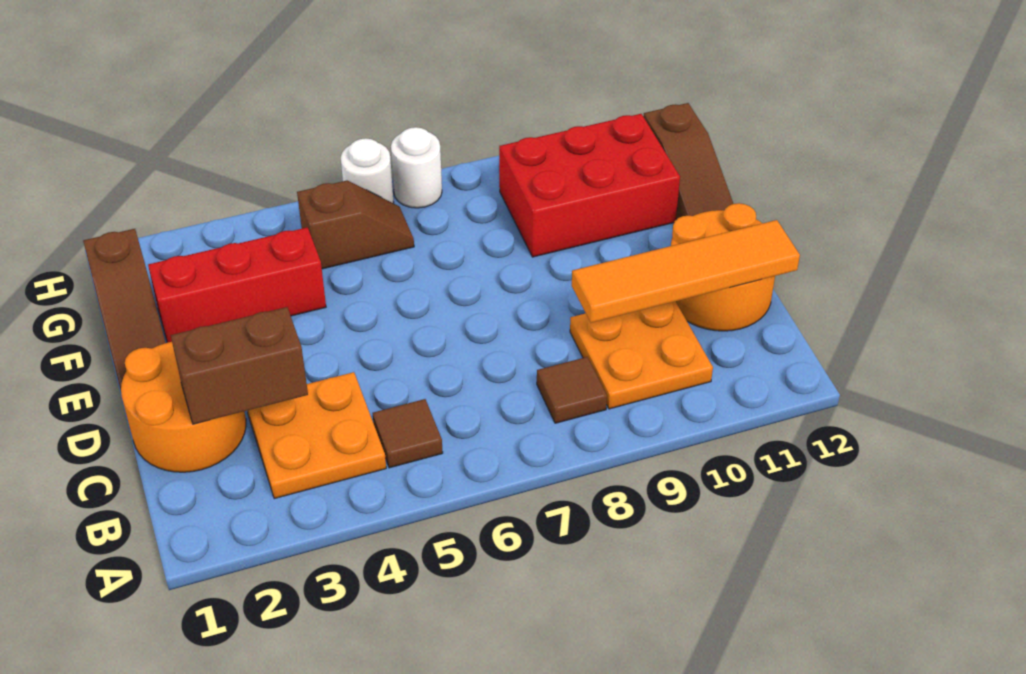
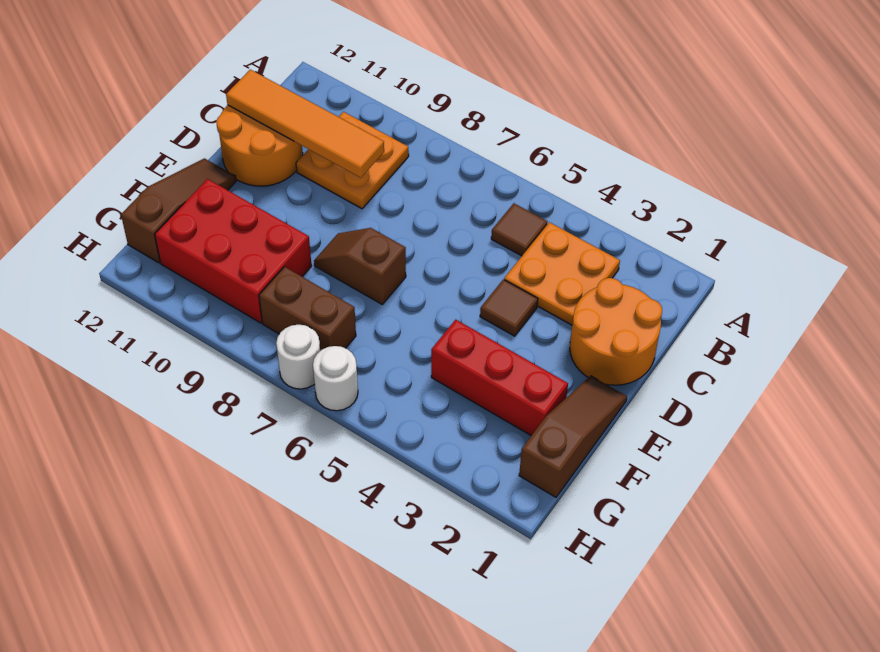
brown tile B8 level 1 -> brown tile D4 level 1
brown brick C2:C3 level 2 -> brown brick G7:G8 level 1
brown slope G5:G6 level 1 top 5 -> brown slope E7:E8 level 1 top 7

